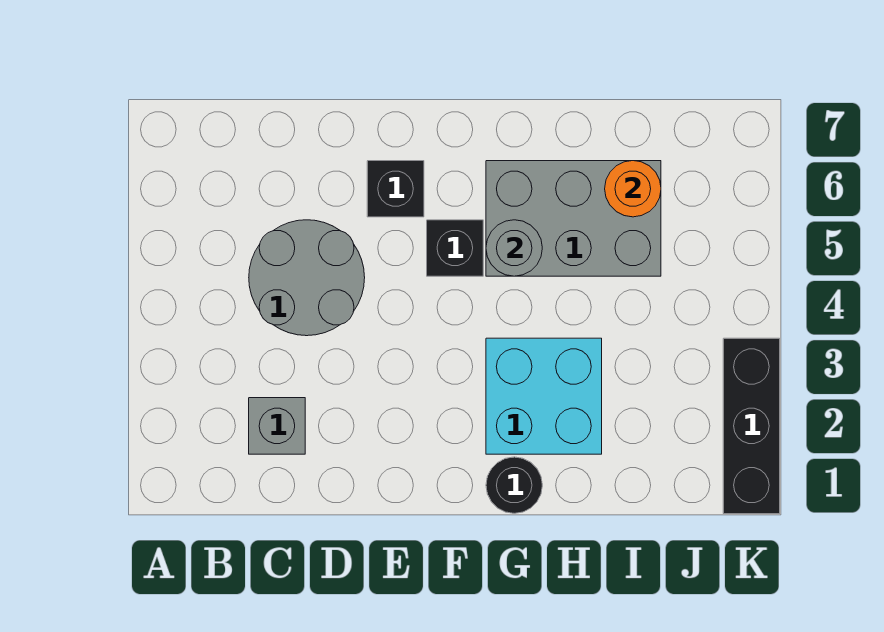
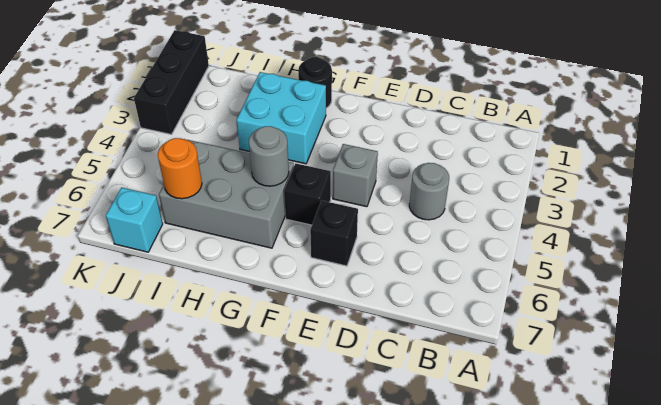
grey brick C2 level 1 -> grey brick E4 level 1
grey round brick C4:D5 level 1 -> grey round brick C4 level 1
none -> cyan brick J7 level 1

